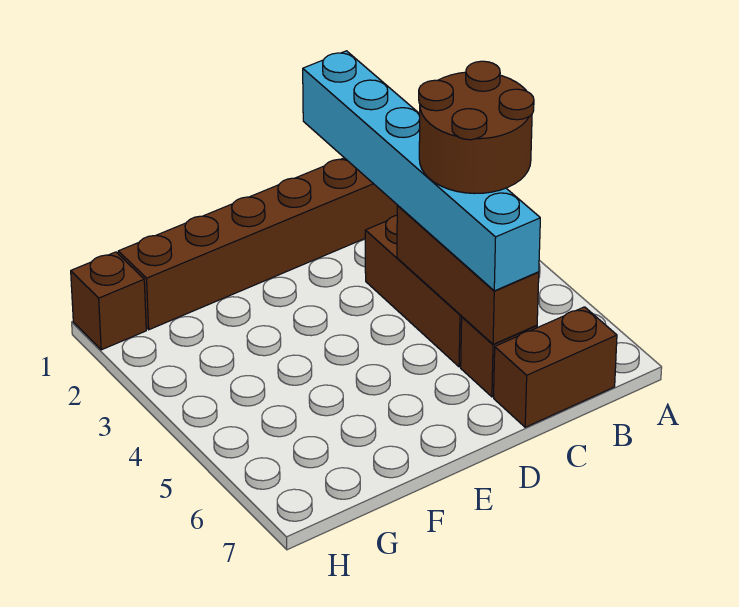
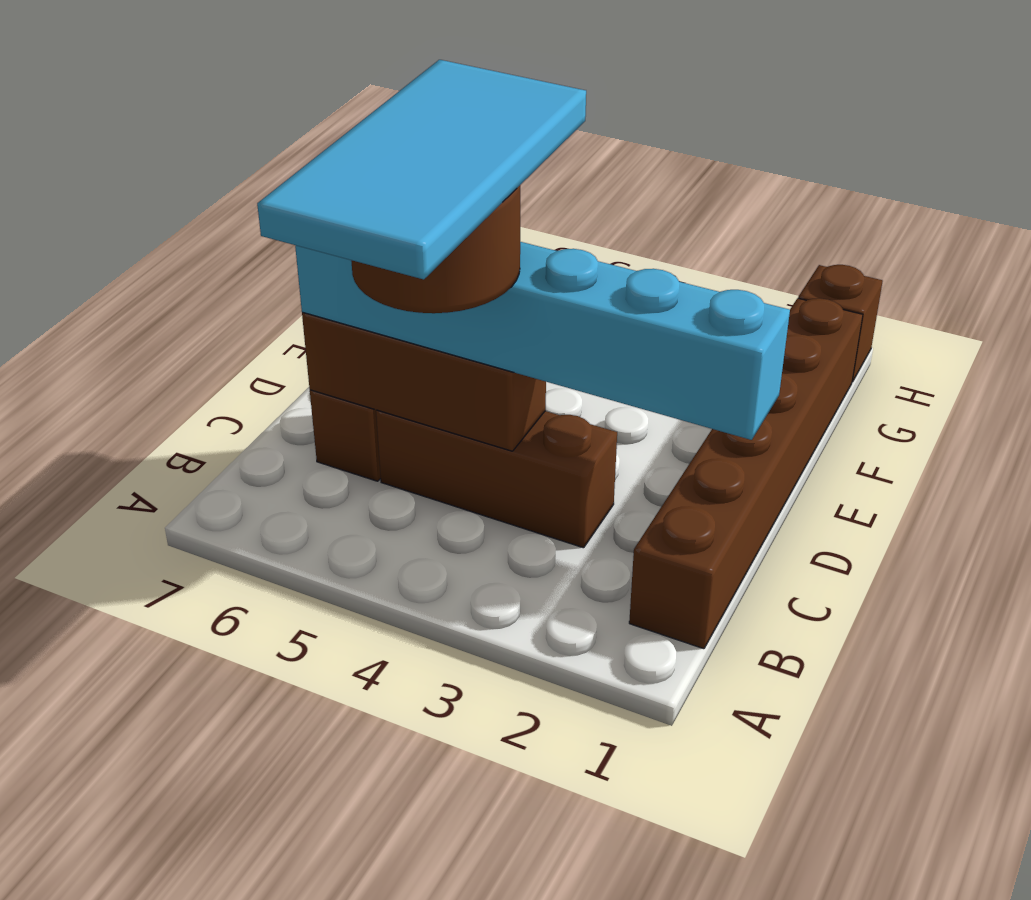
none -> cyan tile A4:D5 level 5
brown brick B7:C7 level 1 -> none

